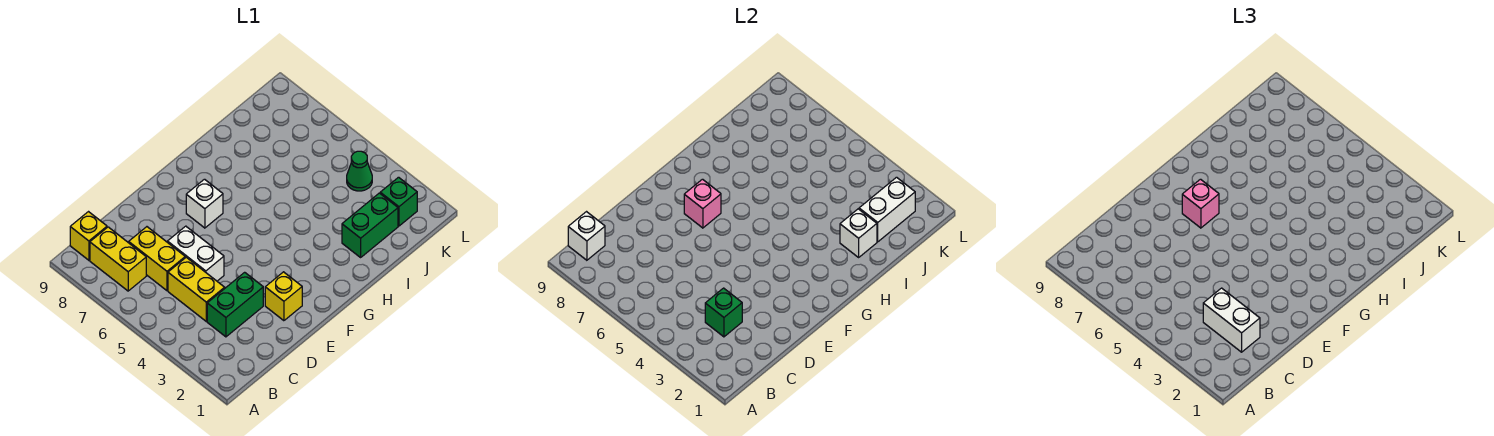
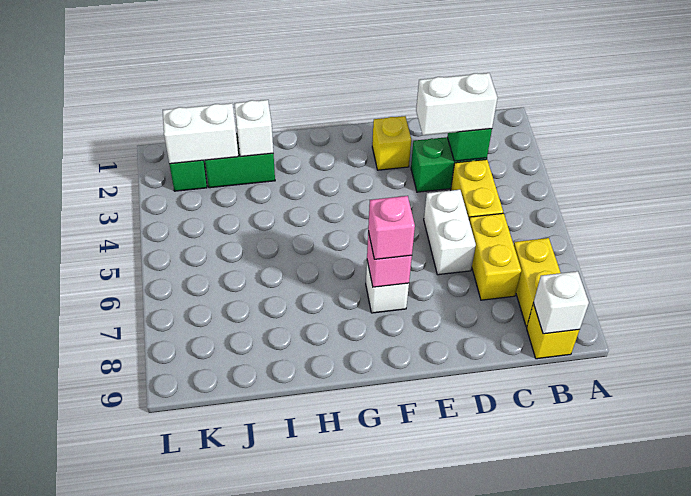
white brick C2:C3 level 3 -> white brick C3:D3 level 3
green cone K4 level 1 -> none

